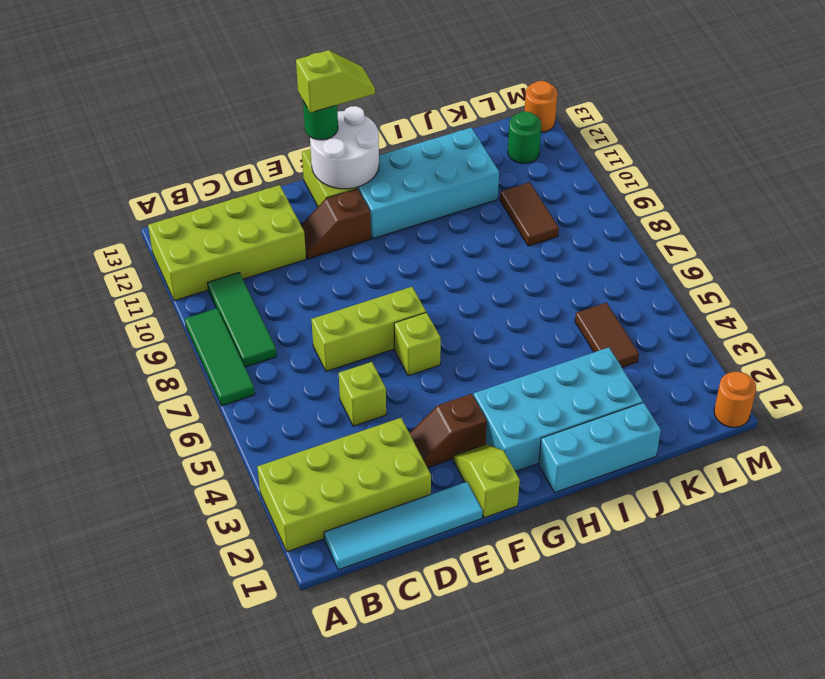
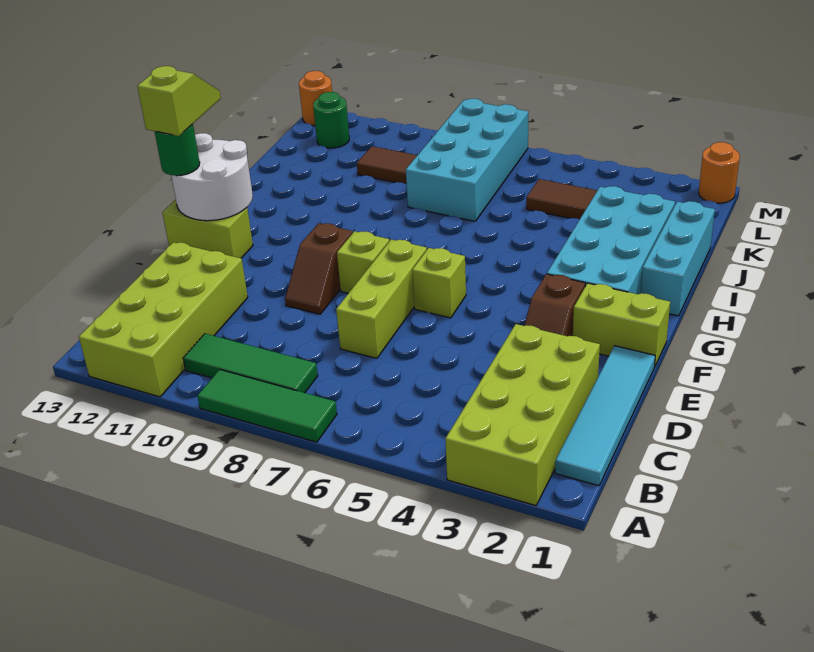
lime brick D5 level 1 -> lime brick F8 level 1
brown slope E11:F11 level 1 top F -> brown slope E9:F9 level 1 top F
lime slope F1:F2 level 1 top 1 -> lime brick F1:F2 level 1
cyan brick G11:J12 level 1 -> cyan brick J7:M8 level 1

